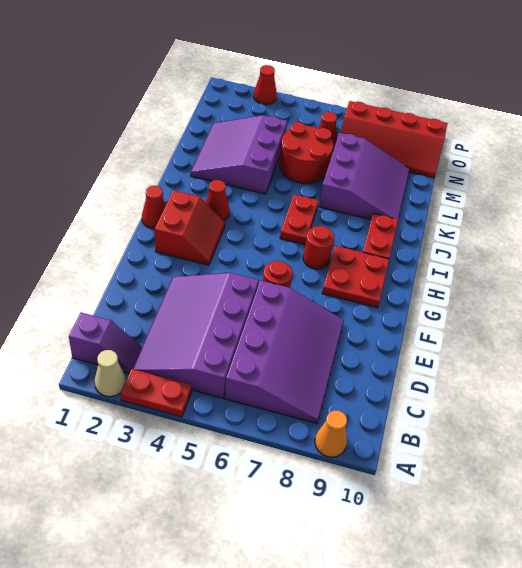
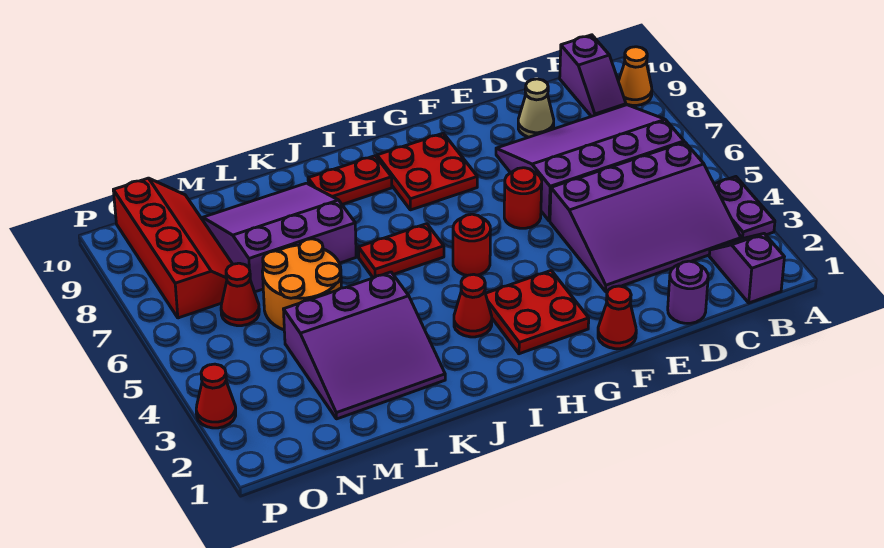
tan cone A2 level 1 -> tan cone D9 level 1
red plate A3:A4 level 1 -> purple plate A3:A4 level 1
none -> purple slope B9:B10 level 1 top 10
none -> purple round brick D1 level 1
red slope G2:H3 level 1 top 2 -> red plate G2:H3 level 1
red cone H1 level 1 -> red cone F1 level 1
red round brick H7 level 1 -> red round brick H5 level 1
red round brick L5:M6 level 1 -> orange round brick L5:M6 level 1

